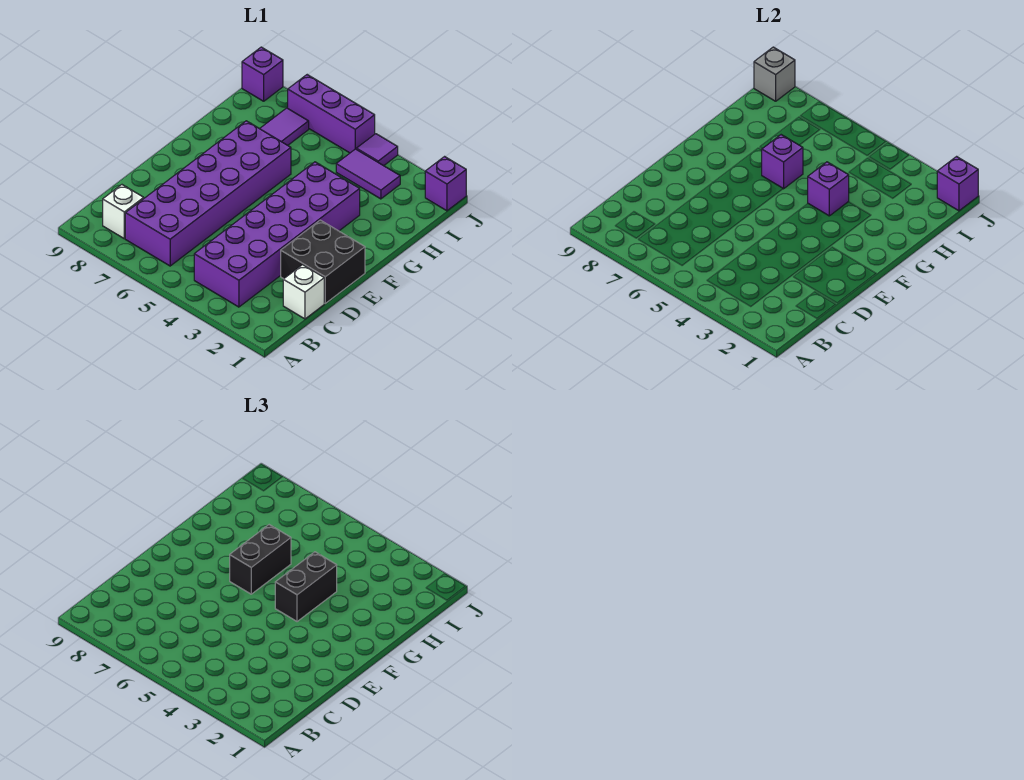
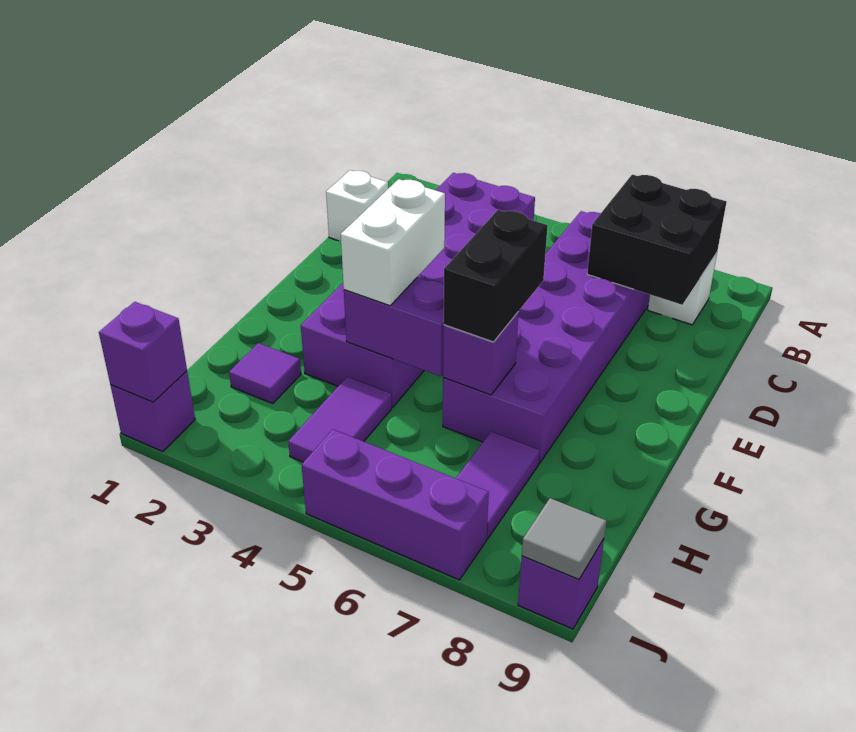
black brick D1:E2 level 1 -> black brick B7:C8 level 2
black brick F4:G4 level 3 -> white brick F4:G4 level 3
purple brick G4 level 2 -> purple brick G4:G5 level 2
purple tile I3:I4 level 1 -> purple tile H4:I4 level 1
purple tile J4 level 1 -> purple tile H2 level 1
grey brick J9 level 2 -> grey tile J9 level 2

